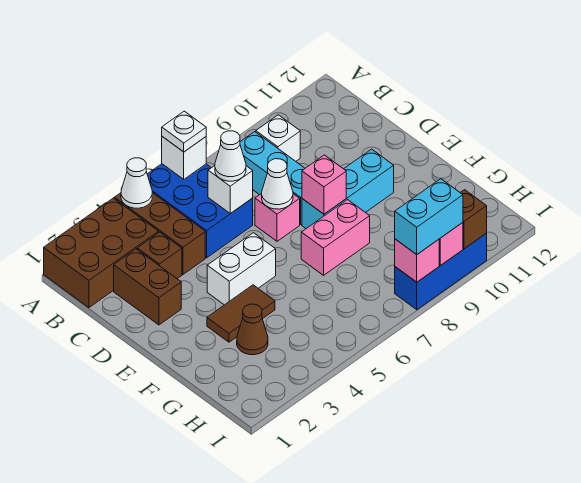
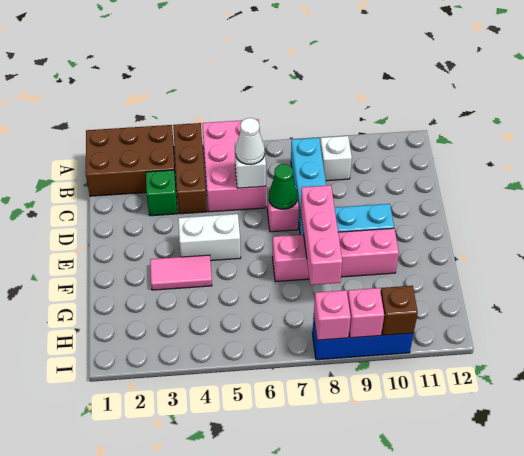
white cone A4 level 2 -> none
blue brick A5:C6 level 1 -> pink brick A5:C6 level 1
white brick A6 level 2 -> none
white plate A6 level 3 -> none
brown brick C2:D2 level 1 -> none
brown brick C3 level 1 -> green brick C3 level 1
white cone D7 level 2 -> green cone D7 level 2
pink brick E8 level 2 -> pink brick E8:G8 level 2
brown tile F3:F4 level 1 -> pink tile F3:F4 level 1
pink brick F7:F8 level 1 -> pink brick F7:F10 level 1
brown cone G3 level 1 -> none
cyan brick I8:I9 level 3 -> none

